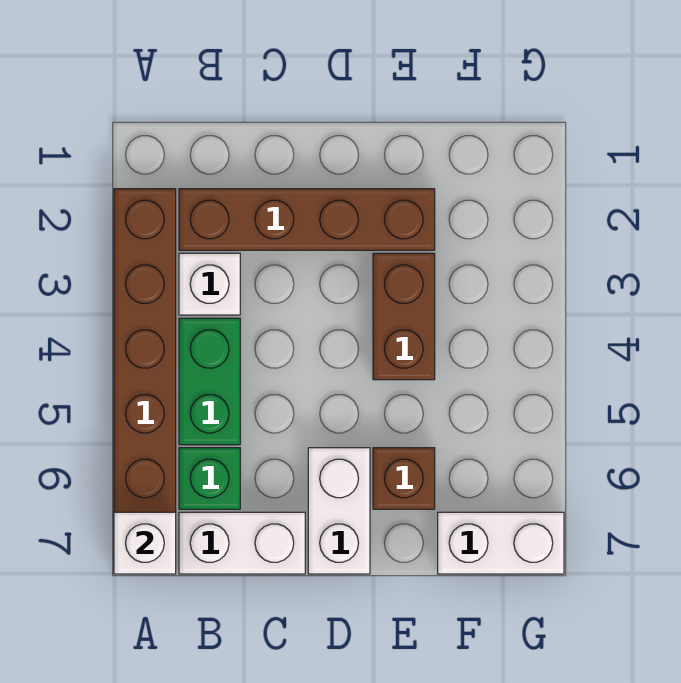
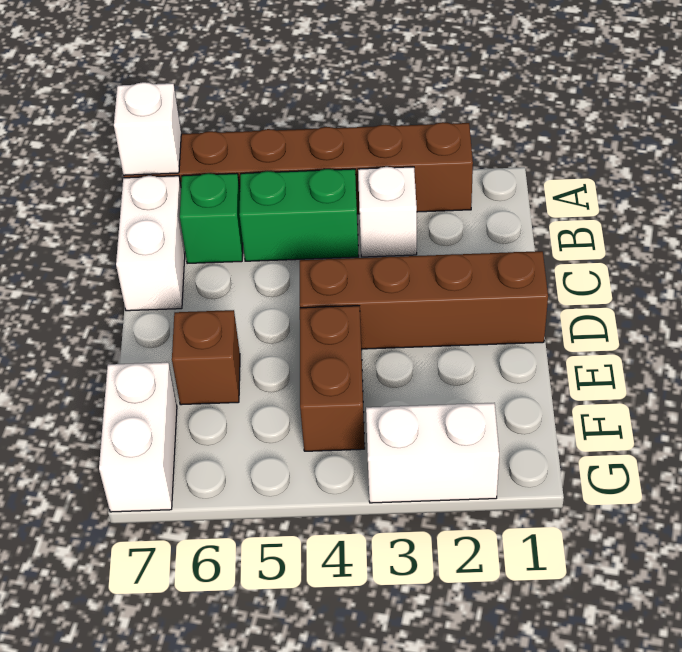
brown brick B2:E2 level 1 -> brown brick D1:D4 level 1
white brick D6:D7 level 1 -> white brick G2:G3 level 1
brown brick E3:E4 level 1 -> brown brick E4:F4 level 1

